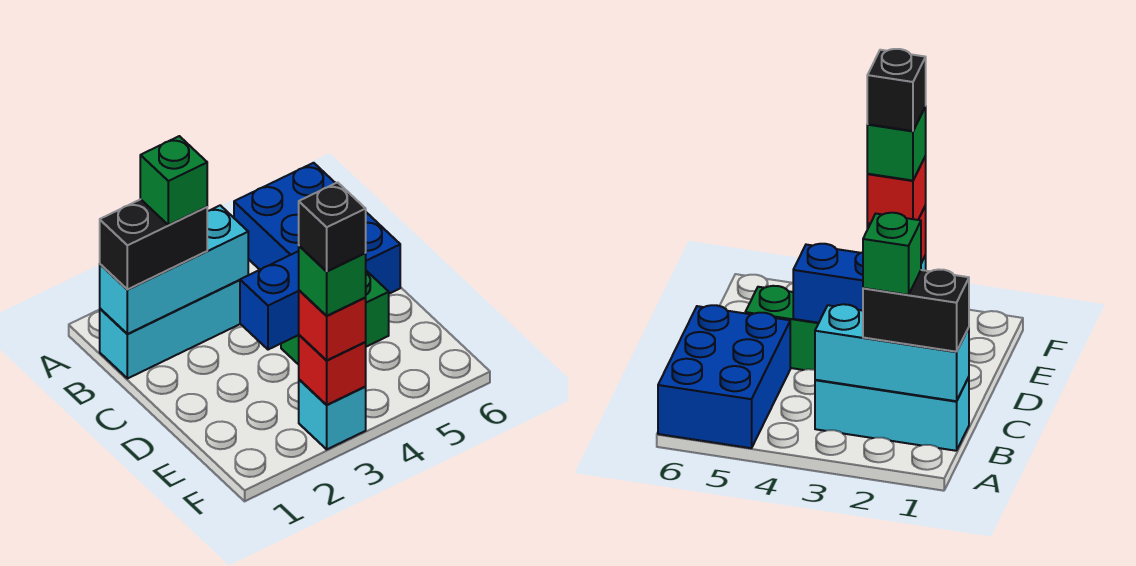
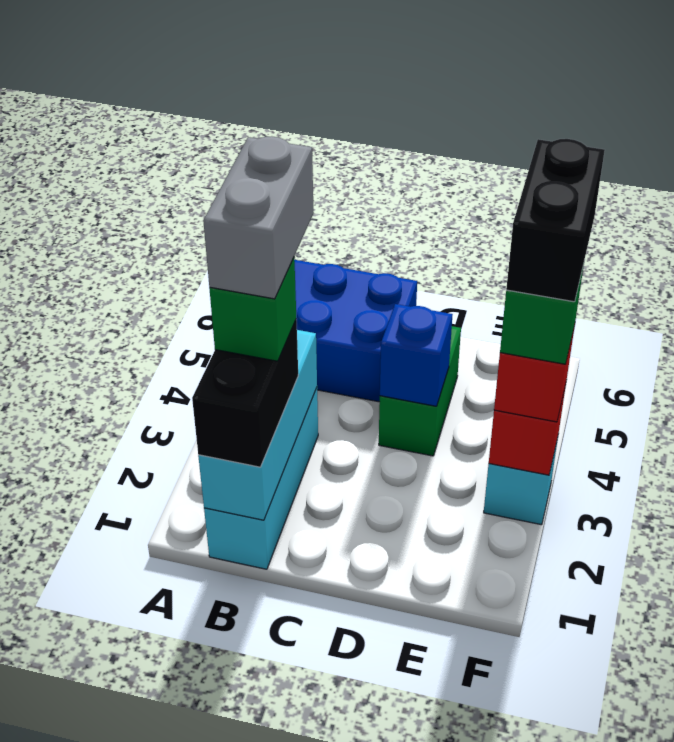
none -> grey brick B2:B3 level 5
blue brick D3:D4 level 2 -> blue brick D4 level 2
black brick F3 level 5 -> black brick F3:F4 level 5

